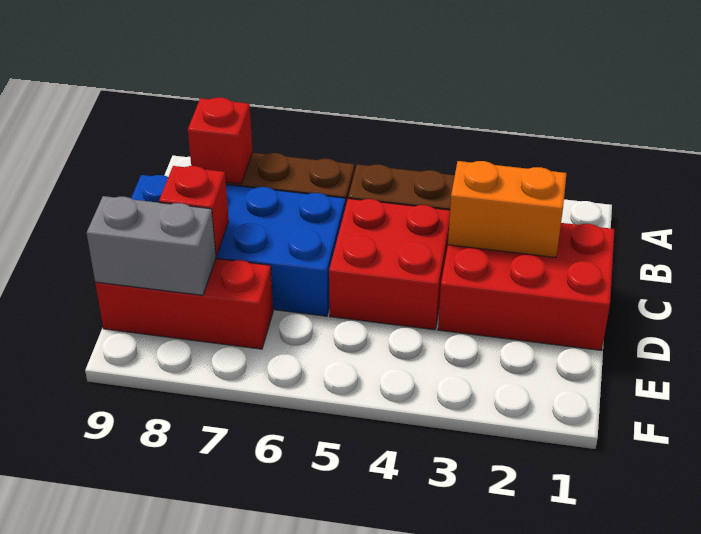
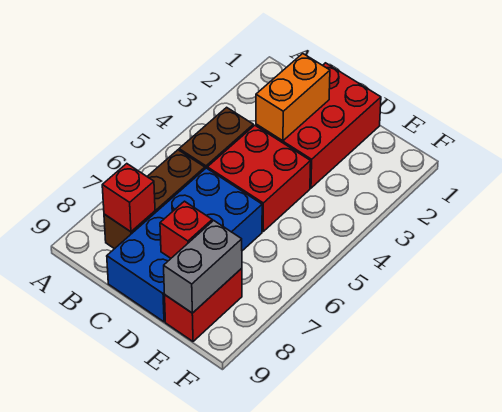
red brick E7:E9 level 1 -> red brick E8:E9 level 1

